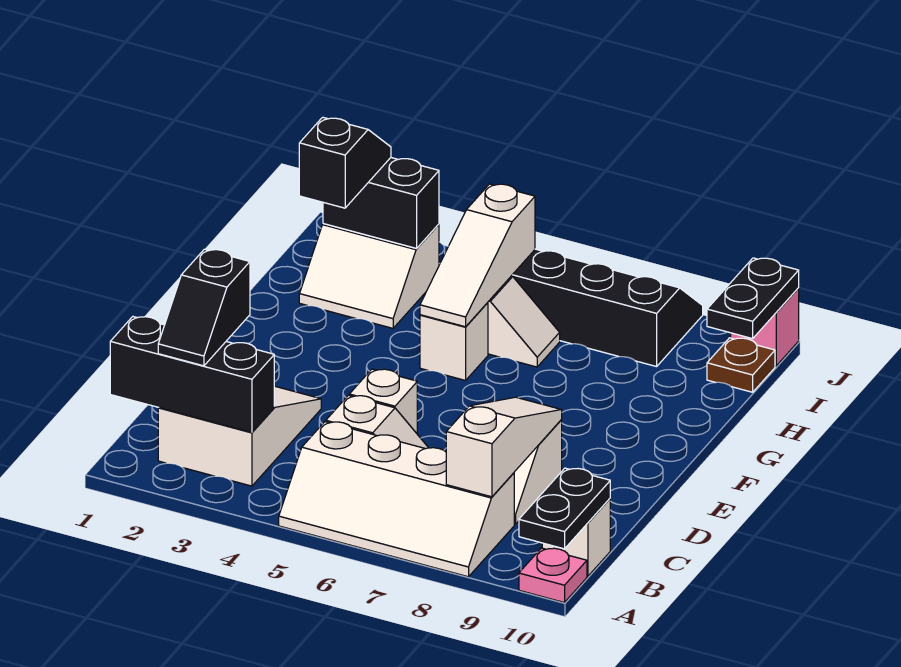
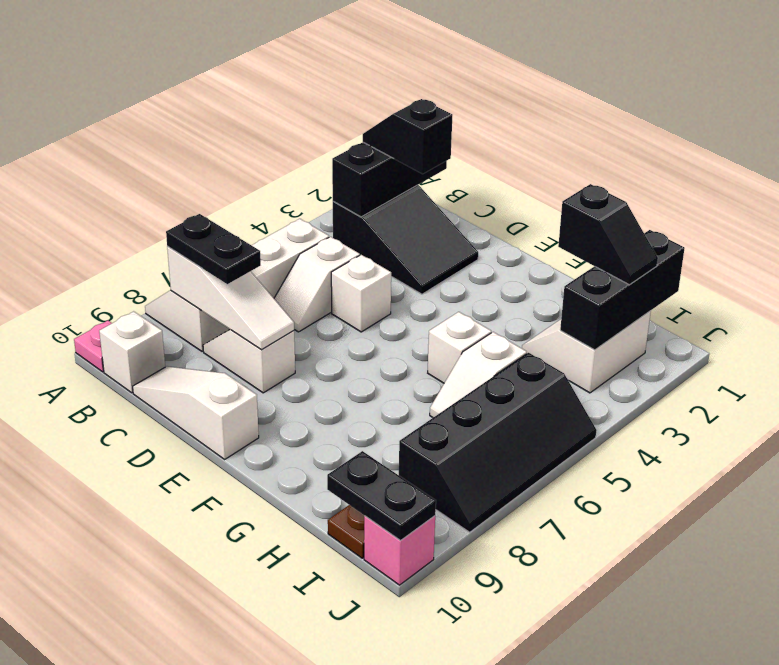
black plate A10:B10 level 2 -> black plate B8:C8 level 3
white slope B2:D3 level 1 top B -> black slope B2:D3 level 1 top B
white slope G5:I5 level 2 top I -> white slope C10:E10 level 1 top E
black brick I2:I3 level 2 -> black brick I1:I3 level 2

